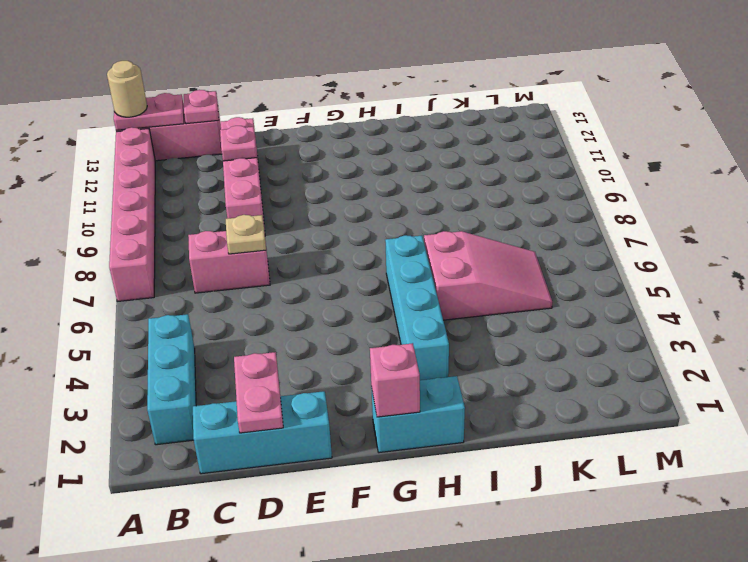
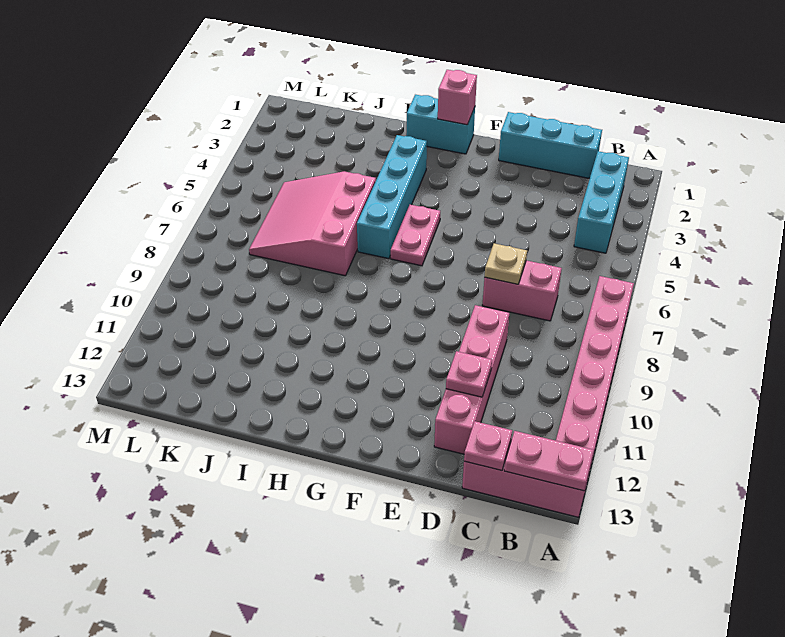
tan round brick A13 level 3 -> none
pink plate D1:D2 level 2 -> pink plate G5:G6 level 1
pink slope I5:K6 level 1 top I -> pink slope I5:K7 level 1 top I

